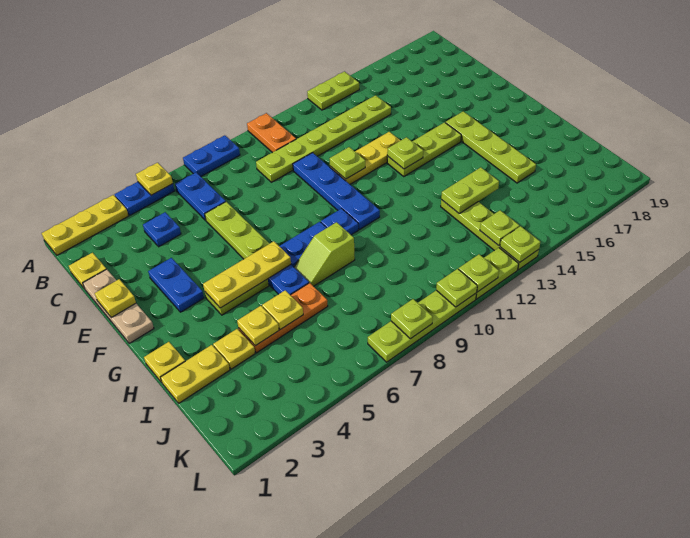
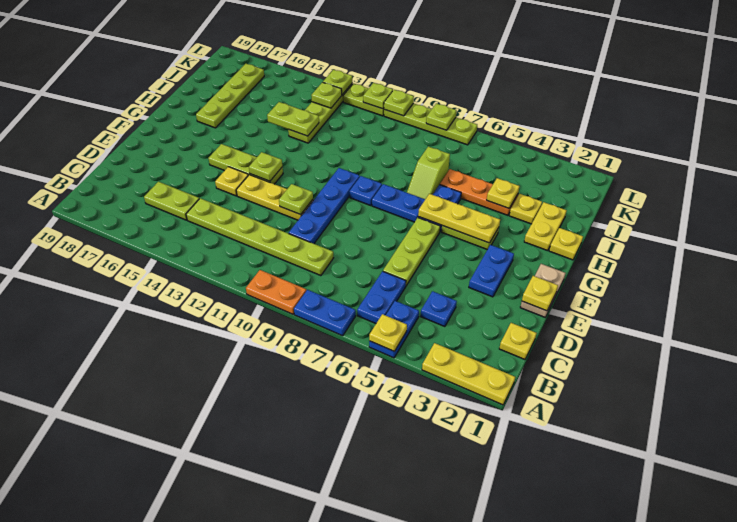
blue plate A4:A5 level 1 -> blue plate A5:B5 level 1
orange plate A10:B10 level 1 -> orange plate A9:A10 level 1
lime plate A13:A14 level 1 -> lime plate C15:C16 level 1
tan plate D1:F1 level 1 -> tan plate E1:F1 level 1
lime plate F16:I16 level 1 -> lime plate H17:K17 level 1
lime slope H7:H8 level 1 top 8 -> lime slope H7:I7 level 1 top I
yellow plate I1:I2 level 1 -> yellow plate H2:I2 level 1
yellow plate I5 level 2 -> yellow plate E14 level 1

